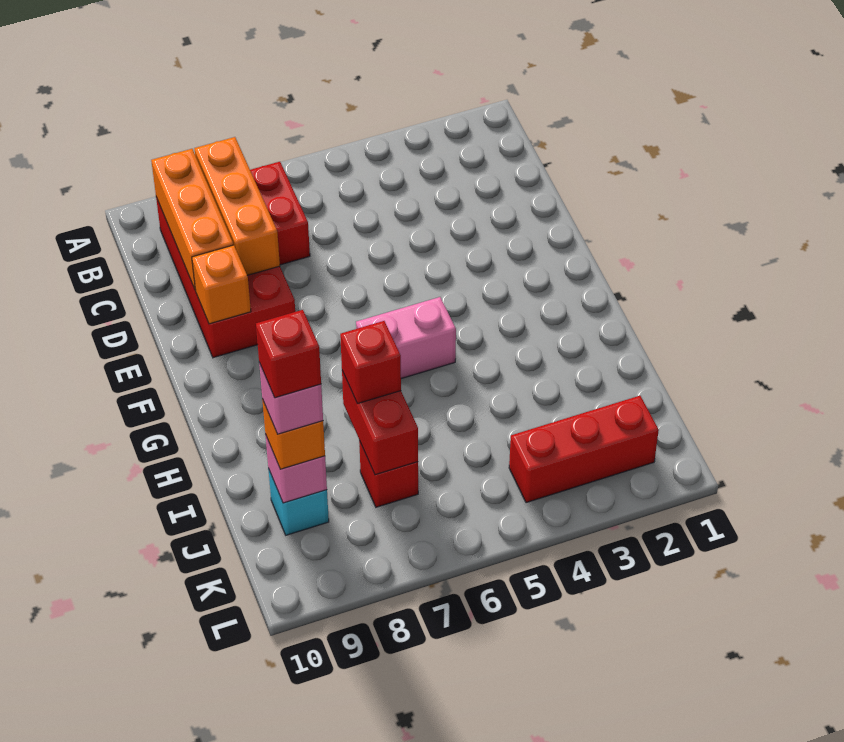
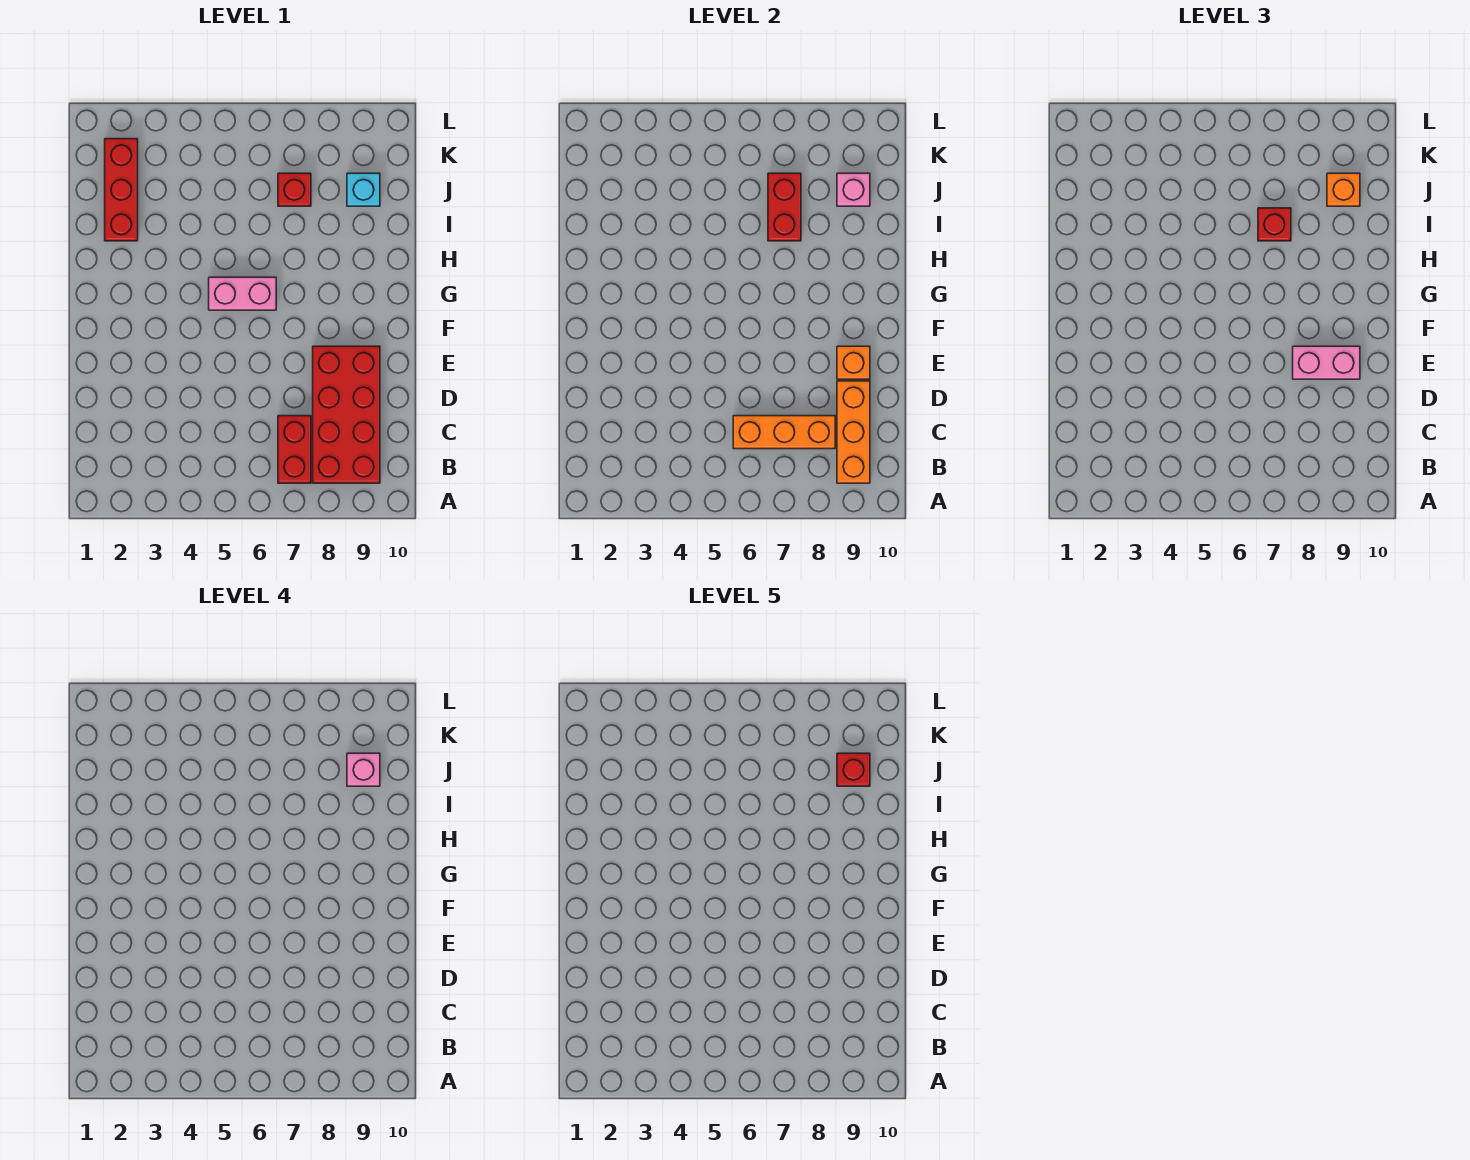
orange brick B8:D8 level 2 -> orange brick C6:C8 level 2
none -> pink brick E8:E9 level 3
red brick K2:K4 level 1 -> red brick I2:K2 level 1

